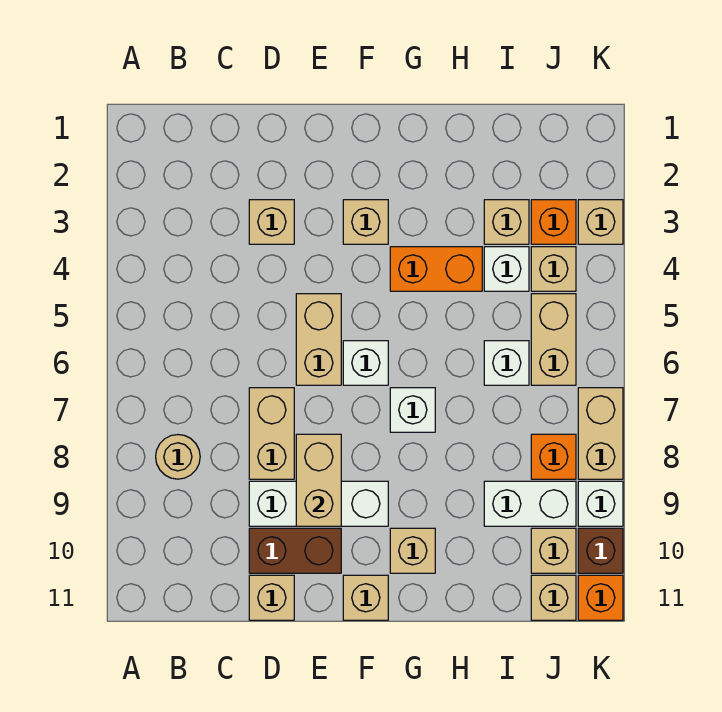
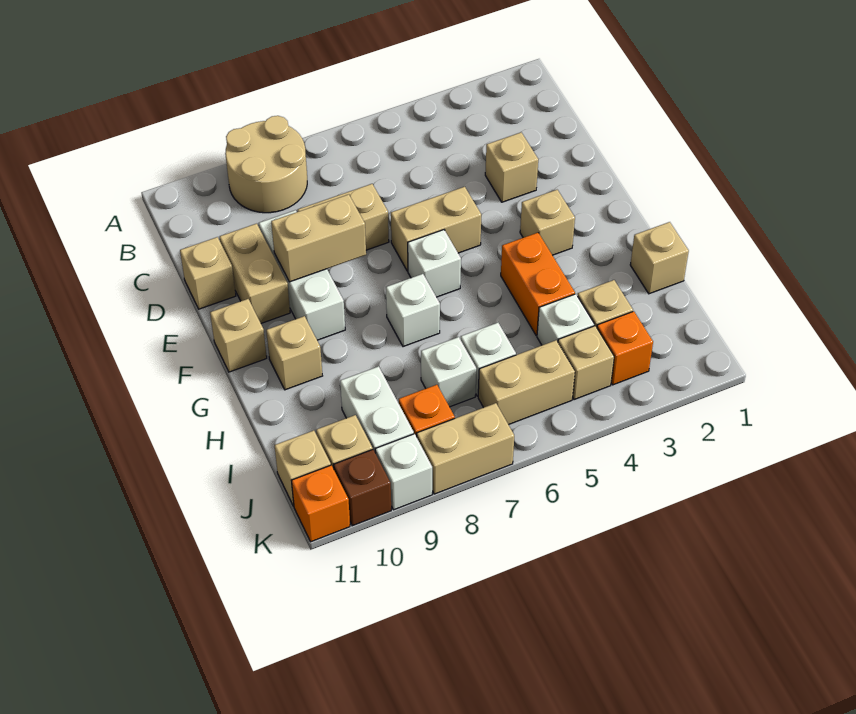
tan round brick B8 level 1 -> tan round brick A8:B9 level 1
brown brick D10:E10 level 1 -> tan brick D10:E10 level 1
none -> white brick I7 level 1
tan brick K3 level 1 -> tan brick H1 level 1

